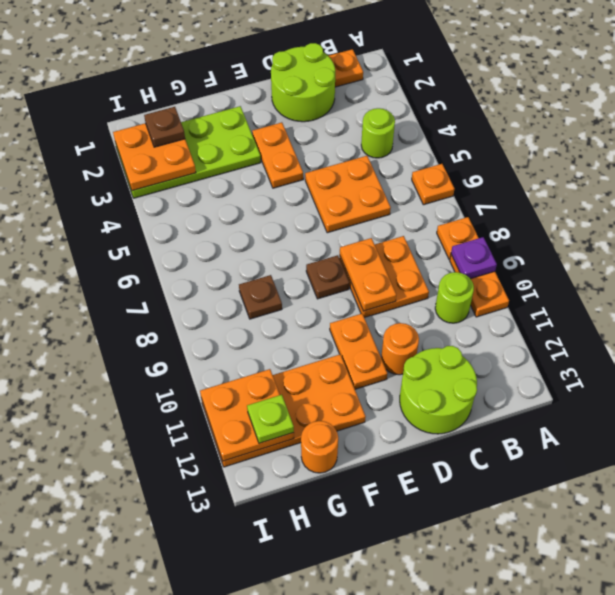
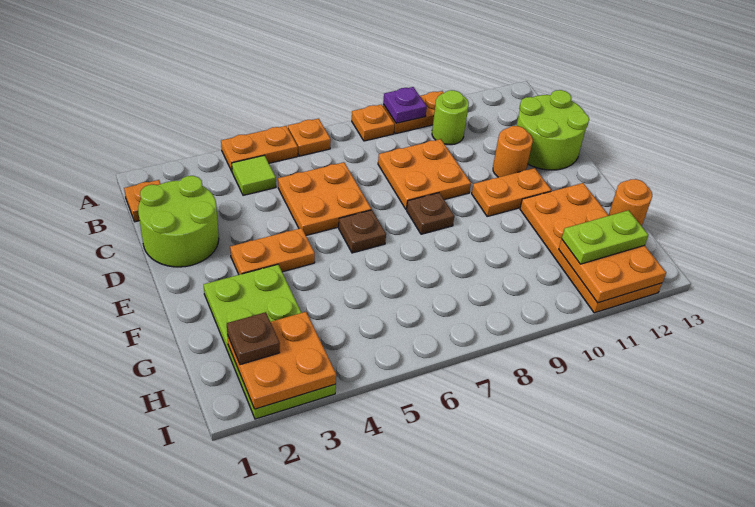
lime round brick B4 level 1 -> lime tile B4 level 1
orange plate D8:D9 level 2 -> orange plate A4:A5 level 1
brown plate G8 level 1 -> brown plate E6 level 1
lime plate H12 level 3 -> lime plate H11:H12 level 3

